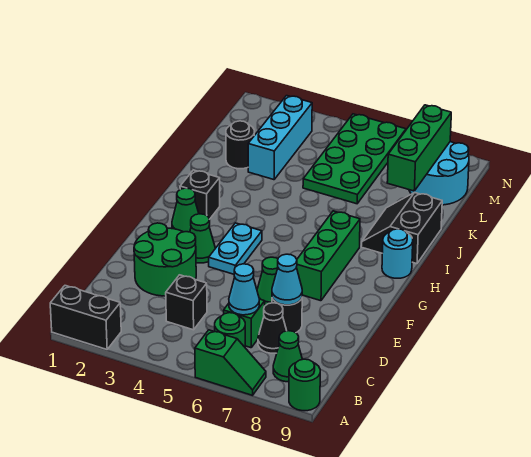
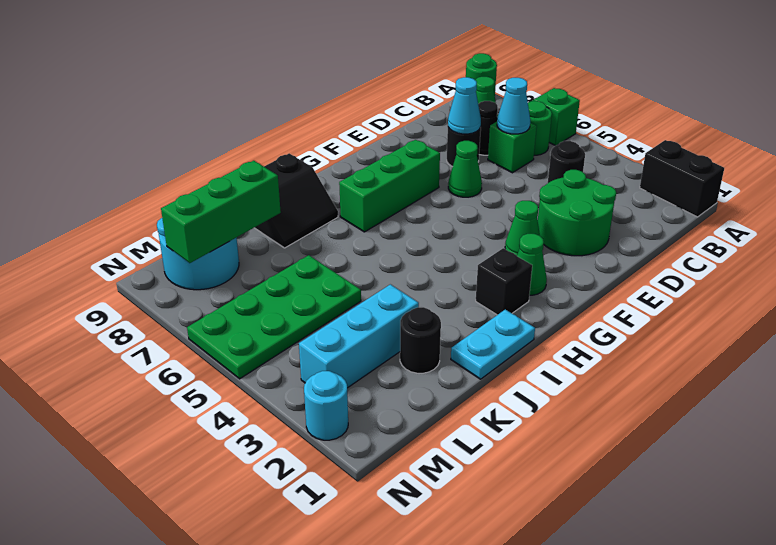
black brick C4 level 1 -> black round brick C4 level 1
cyan plate F4:G4 level 1 -> cyan plate I1:J1 level 1
cyan round brick H9 level 1 -> cyan round brick N2 level 1

